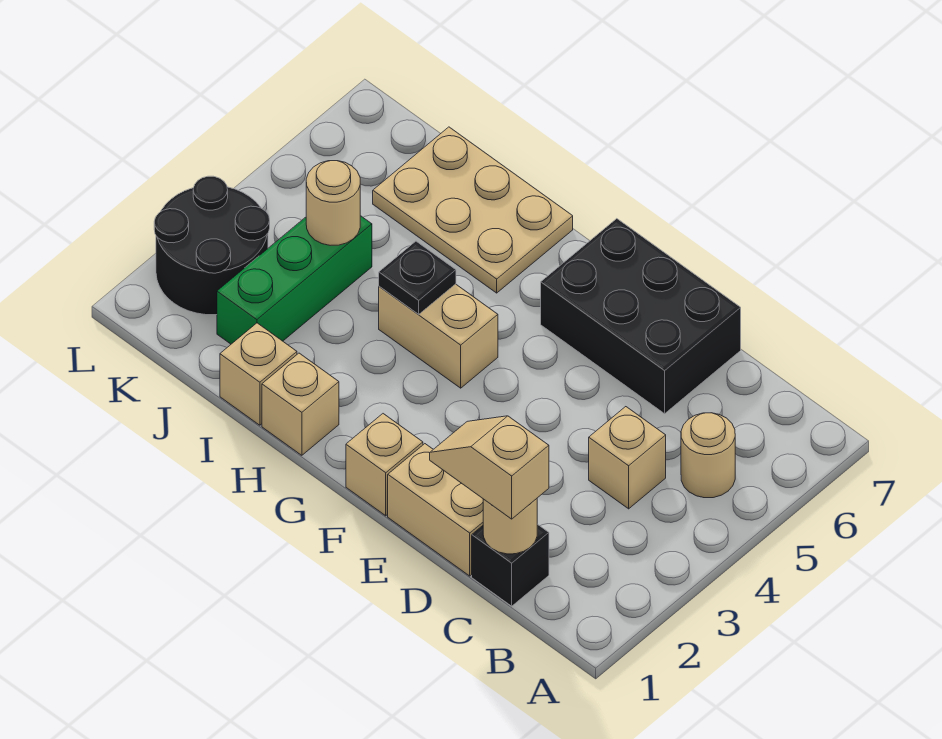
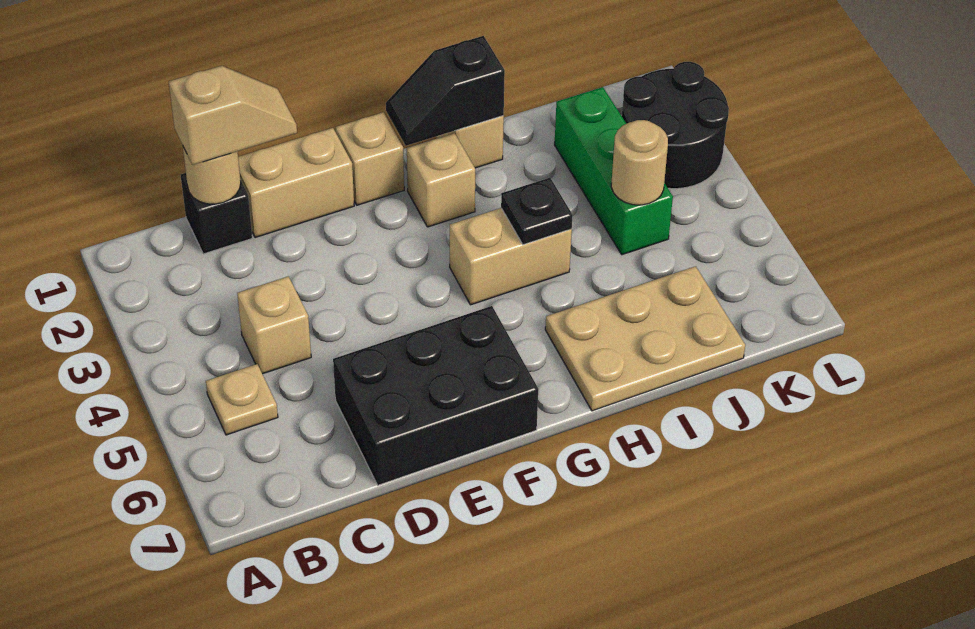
tan round brick B5 level 1 -> tan plate B5 level 1
none -> black slope G1:H1 level 2 top H
tan brick I1 level 1 -> tan brick G2 level 1

